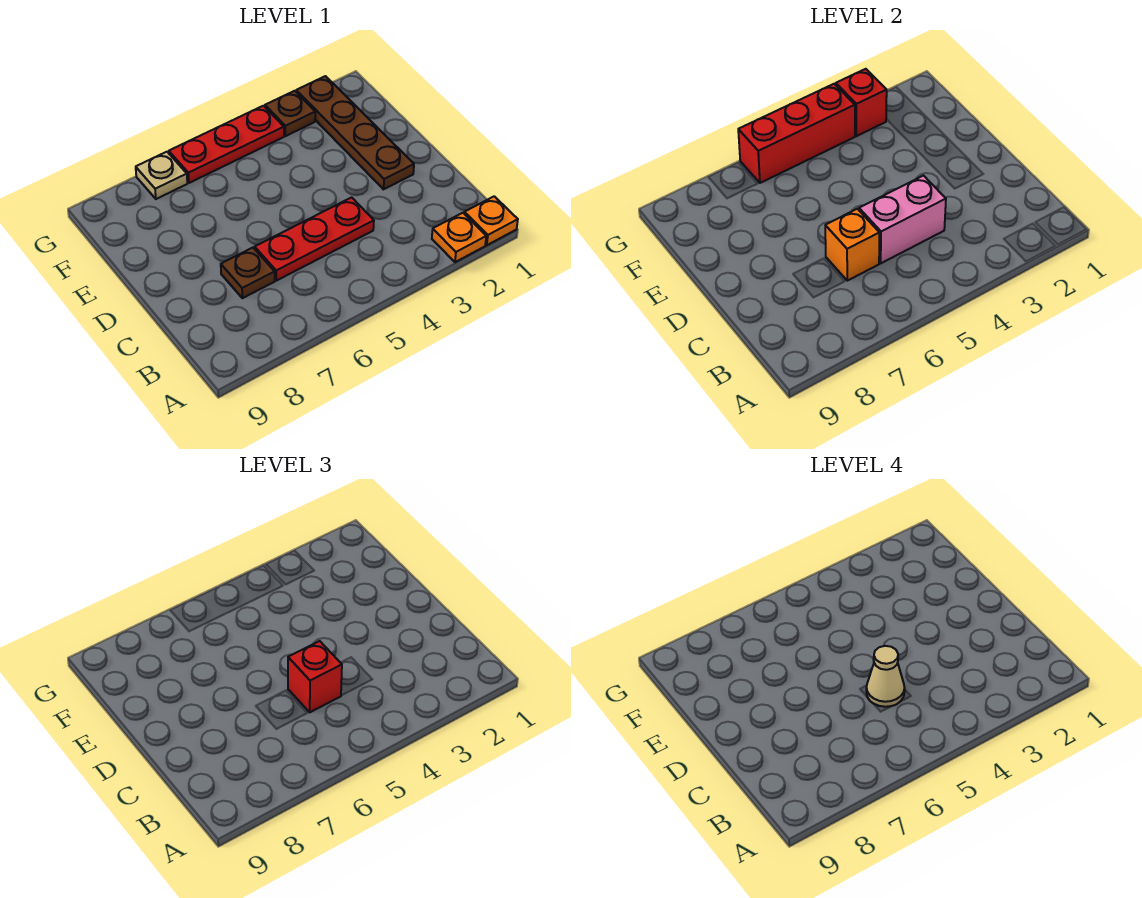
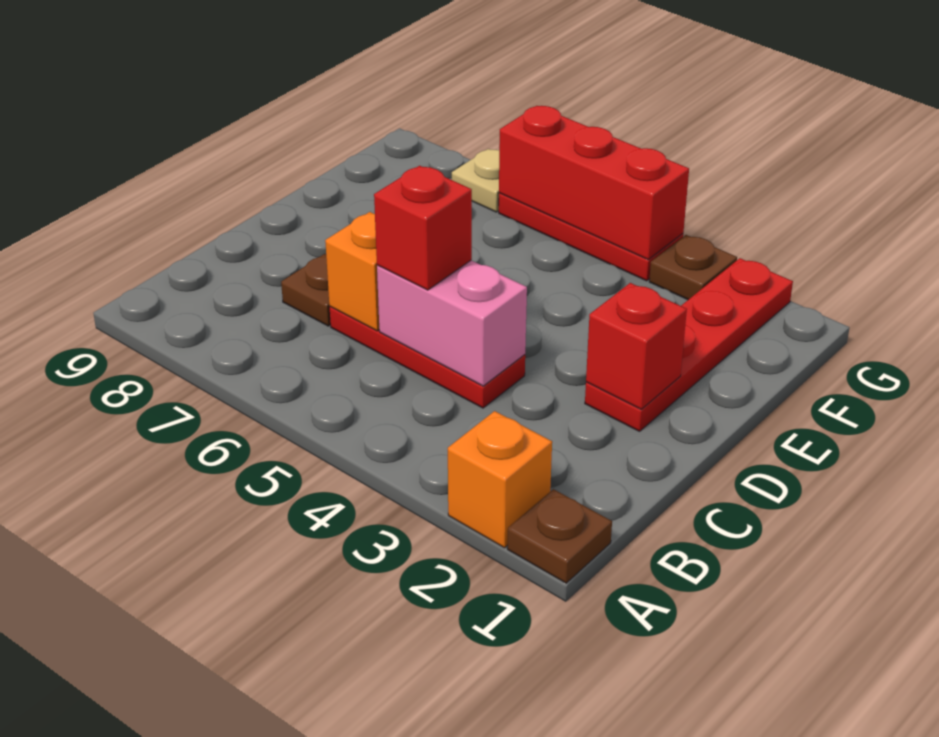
orange plate A1 level 1 -> brown plate A1 level 1
orange plate A2 level 1 -> orange brick A2 level 1
tan cone C5 level 4 -> none
brown plate D2:G2 level 1 -> red plate D2:G2 level 1
red brick G3 level 2 -> red brick D2 level 2

